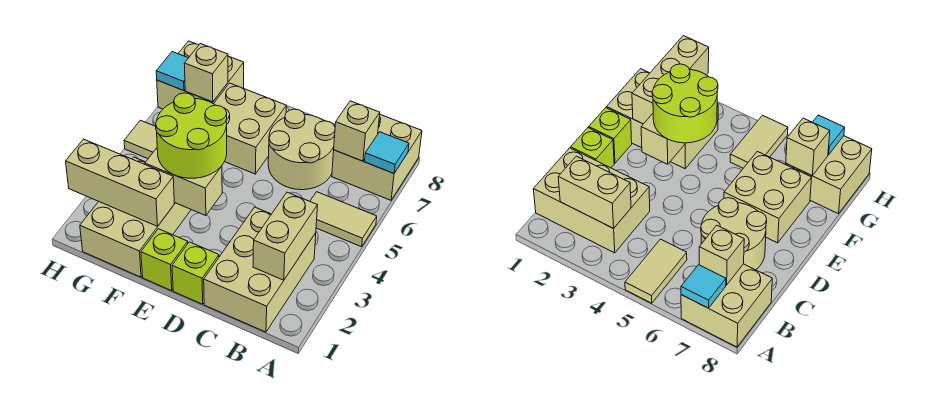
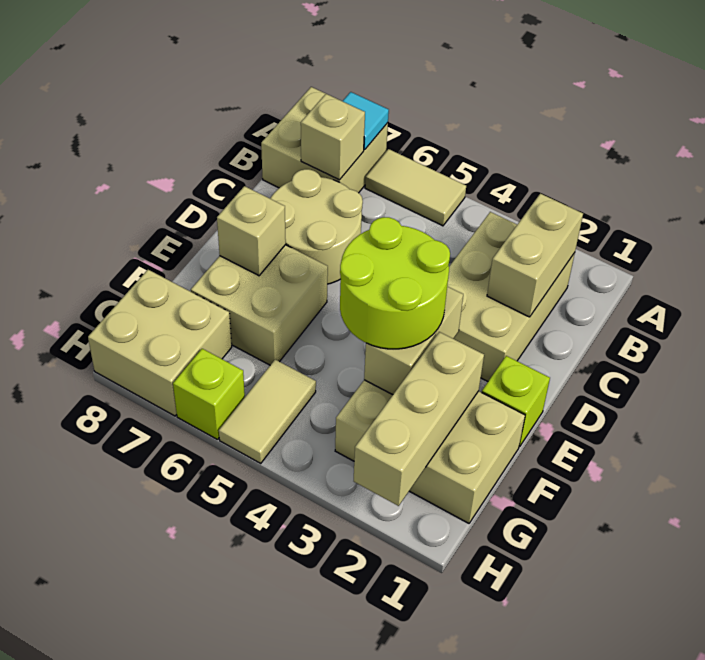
tan tile A5:B5 level 1 -> tan tile A5:A6 level 1
tan brick B1:C3 level 1 -> tan brick B2:D3 level 1
tan brick B2:B3 level 2 -> tan brick B2:C2 level 2
lime brick D1 level 1 -> lime brick H6 level 1
tan brick G7 level 2 -> tan brick E7 level 2
cyan tile H7 level 2 -> none

